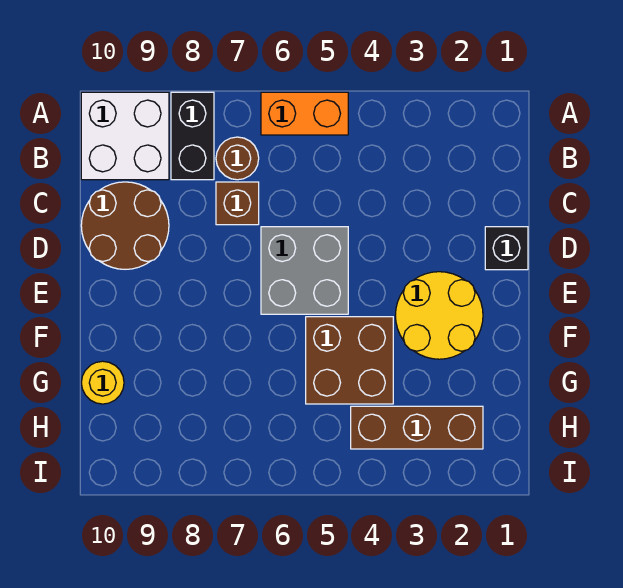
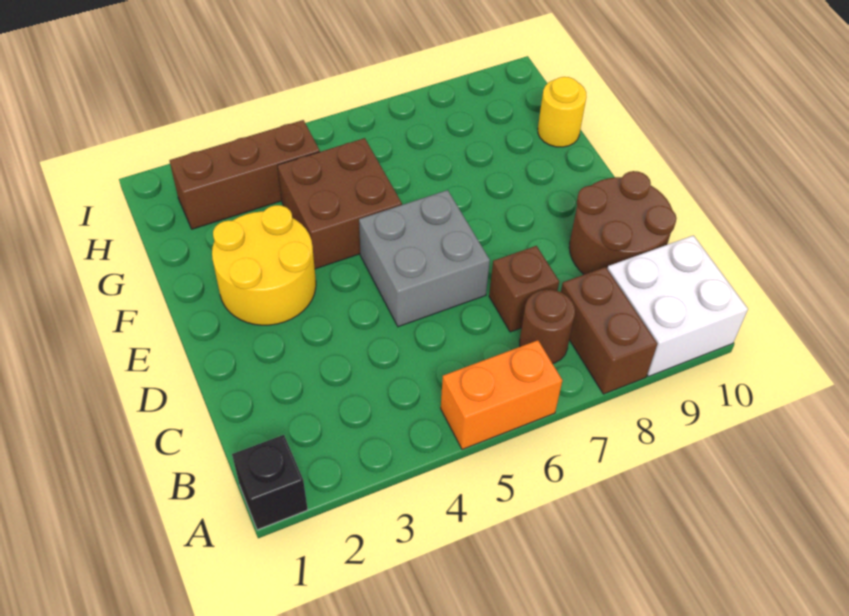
black brick A8:B8 level 1 -> brown brick A8:B8 level 1
black brick D1 level 1 -> black brick A1 level 1

